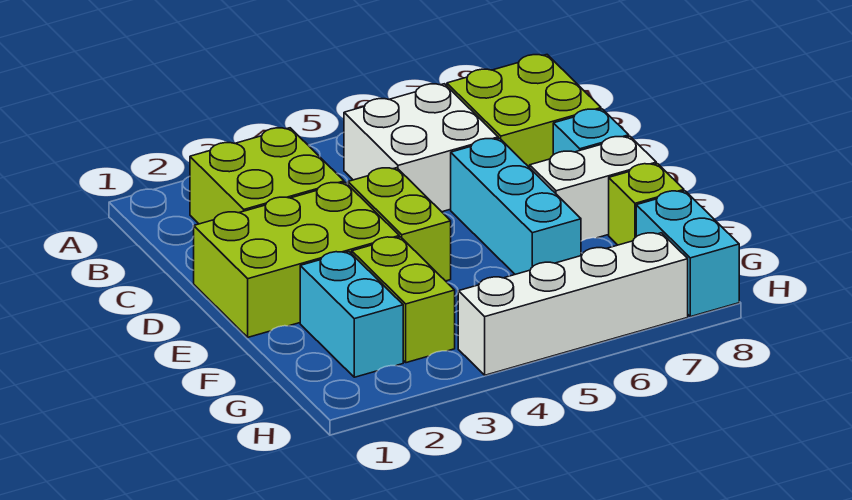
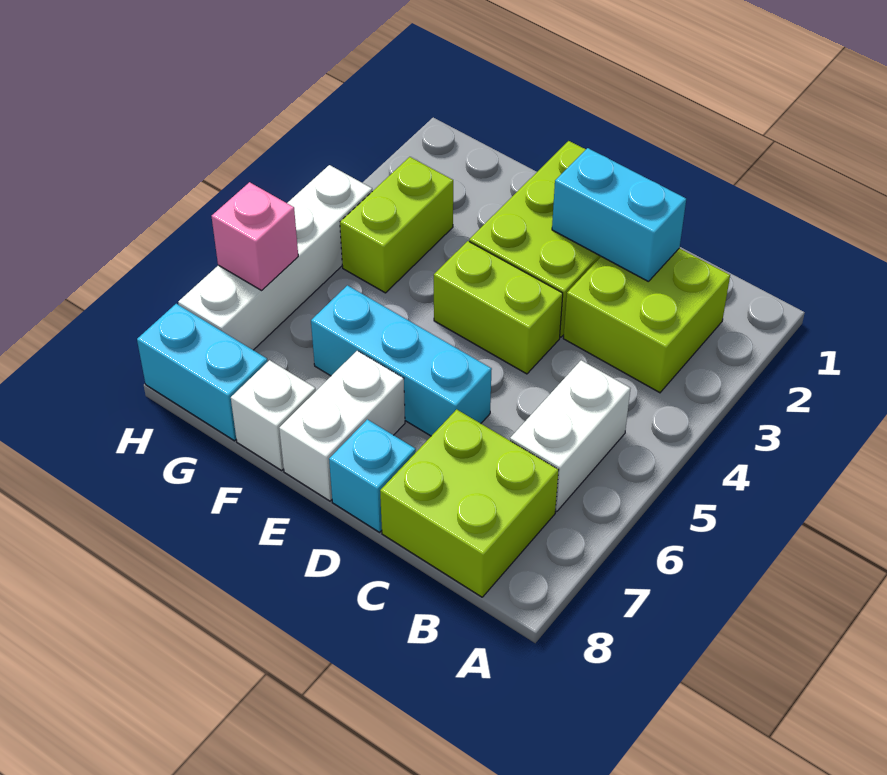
white brick B5:C6 level 1 -> white brick B5:B6 level 1
cyan brick F2:G2 level 1 -> cyan brick C2:D2 level 2
lime brick F3:G3 level 1 -> lime brick G3:G4 level 1
lime brick F8 level 1 -> white brick F8 level 1
none -> pink brick H6 level 2

